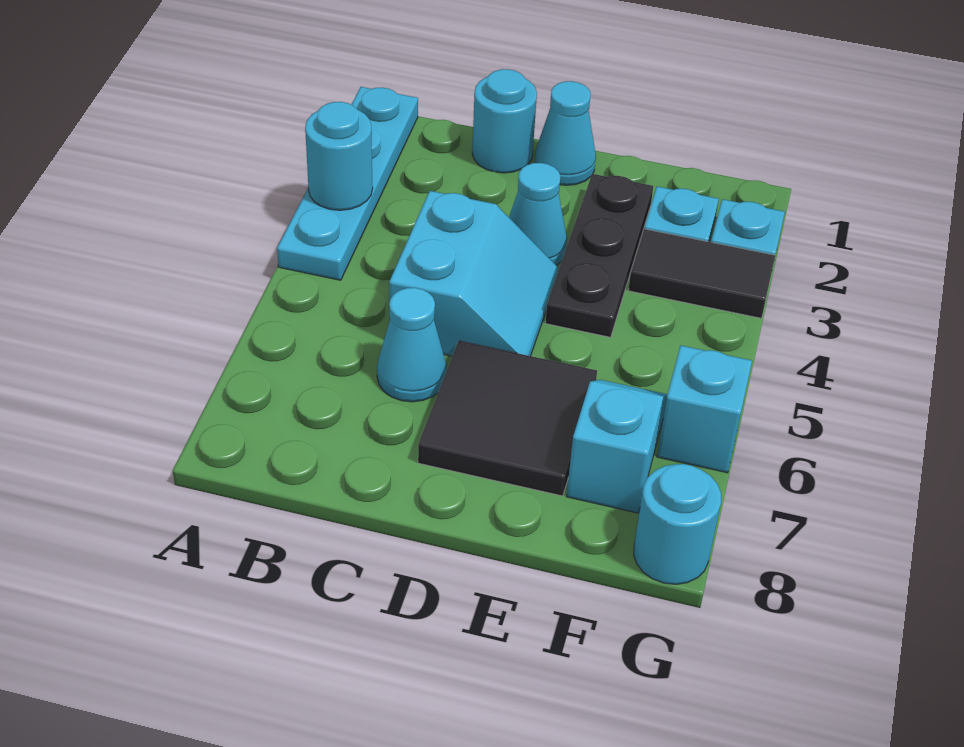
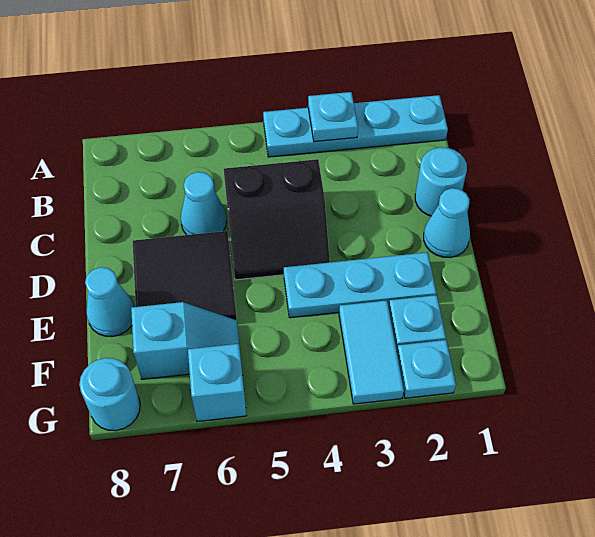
cyan round brick A3 level 2 -> cyan plate A3 level 2
cyan slope C4:D5 level 1 top C -> black slope C4:D5 level 1 top C
cyan cone D3 level 1 -> cyan cone E8 level 1
black plate E2:E4 level 1 -> cyan plate E2:E4 level 1
black tile F3:G3 level 1 -> cyan tile F3:G3 level 1

